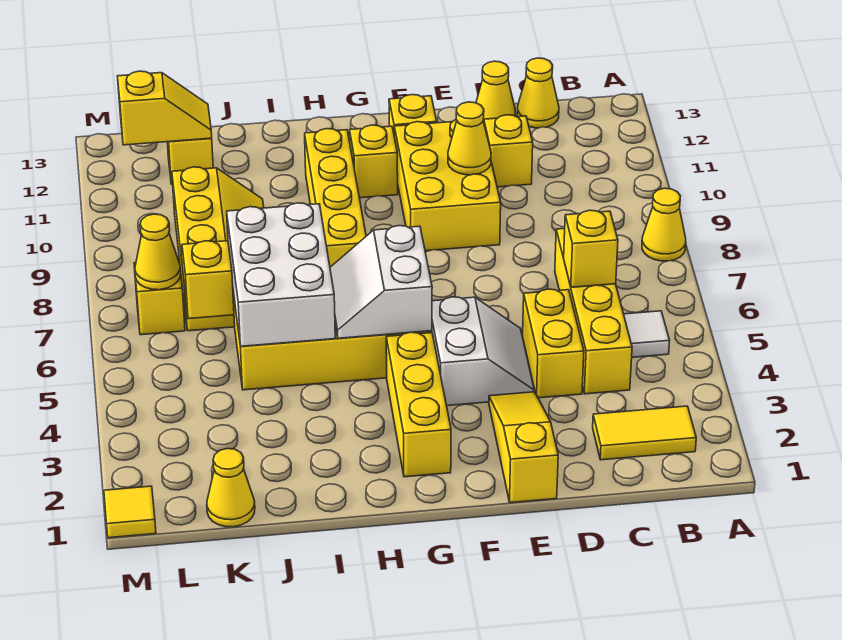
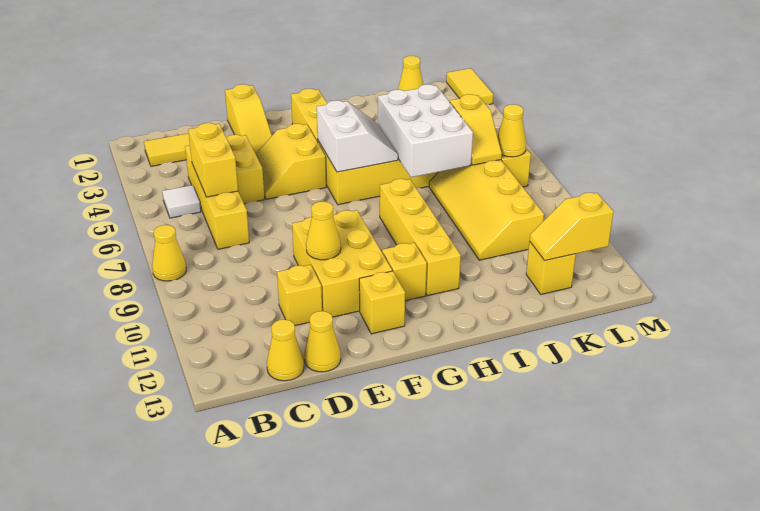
yellow brick C6 level 2 -> yellow brick C5:C6 level 2
white slope E4:F5 level 1 top F -> yellow slope E4:F5 level 1 top F
yellow tile M1 level 1 -> yellow tile M1:M2 level 1

